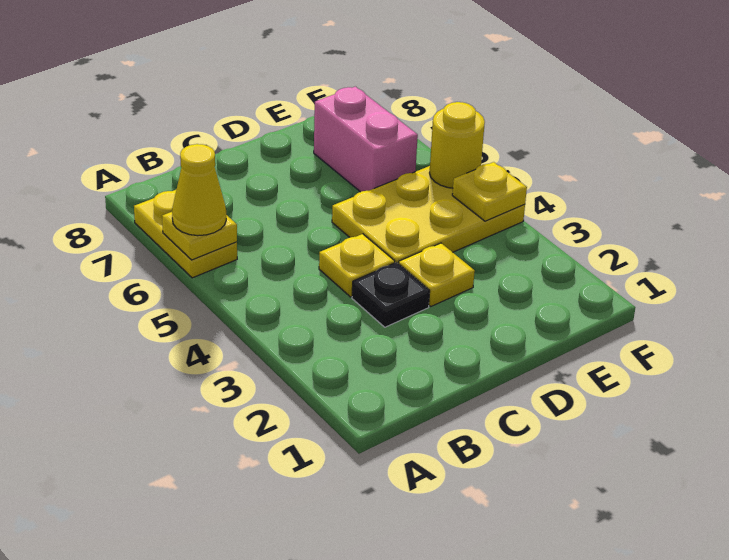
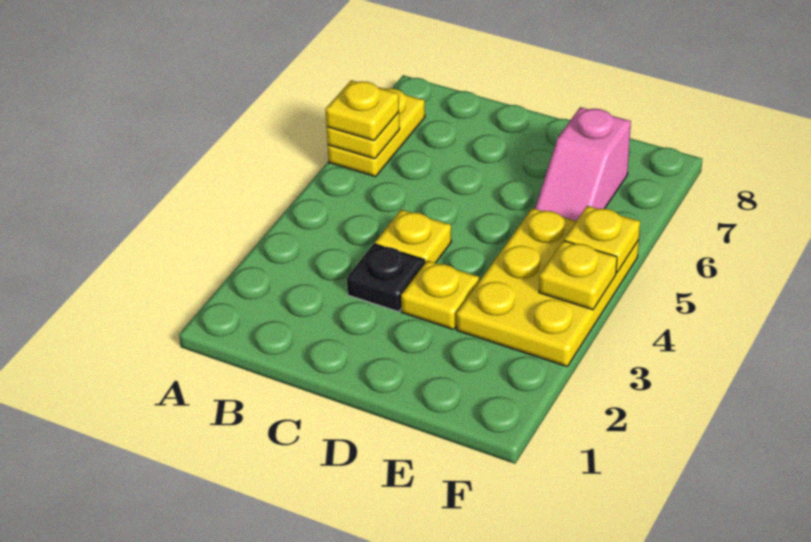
yellow cone A6 level 3 -> yellow plate A6 level 3
yellow plate D4:F5 level 1 -> yellow plate E3:F5 level 1
pink brick E6:E7 level 1 -> pink slope E6:E7 level 1 top 7
yellow round brick F5 level 2 -> yellow plate F5 level 2

